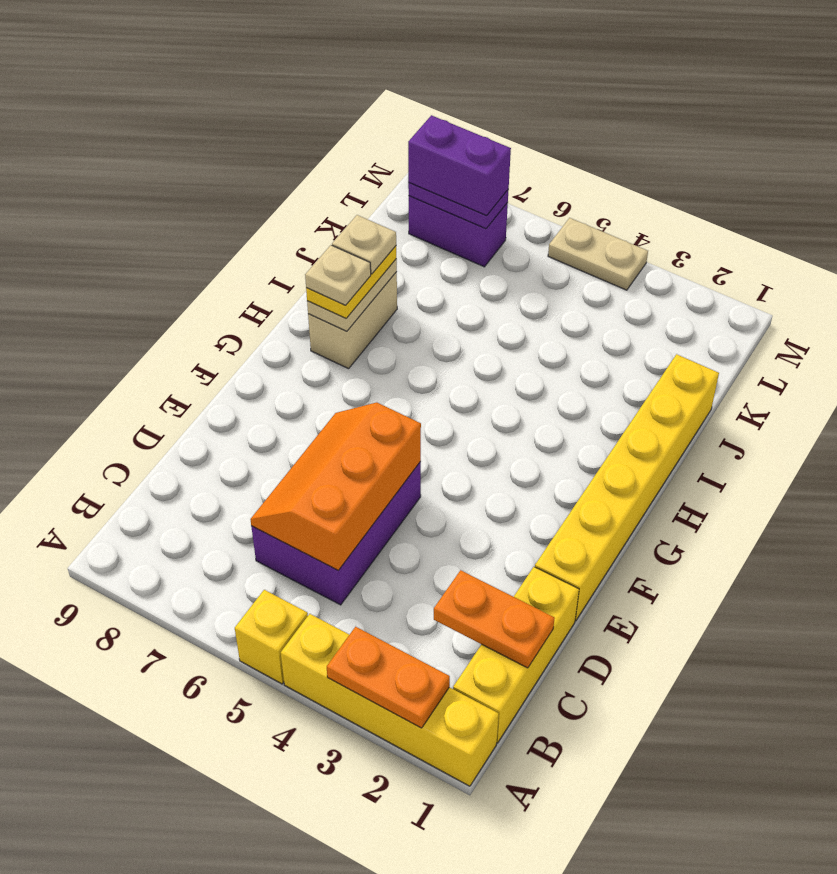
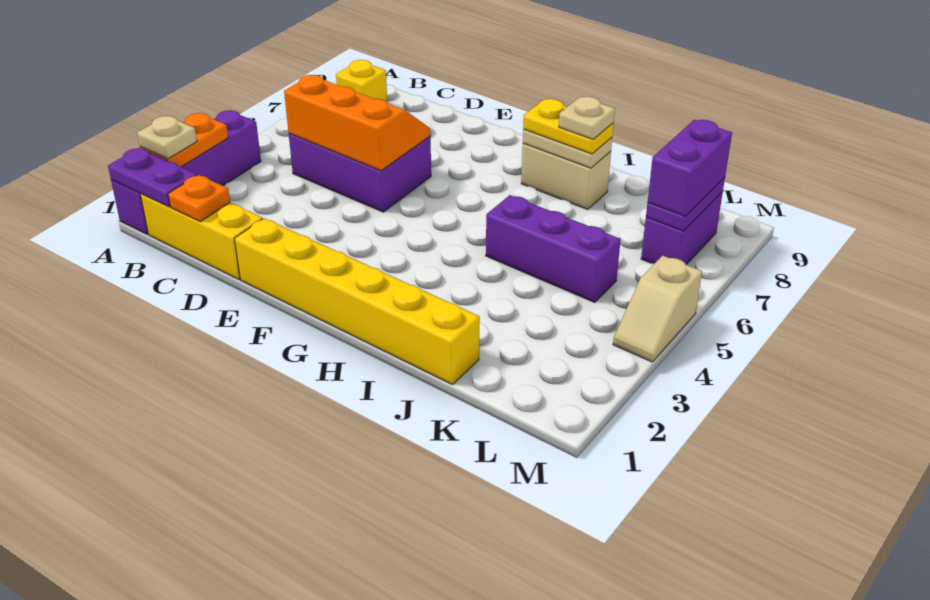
yellow brick A1:A4 level 1 -> purple brick A1:A4 level 1
none -> purple plate A1:B1 level 2
yellow brick A5 level 1 -> yellow brick B8 level 1
orange plate C1:C2 level 2 -> orange plate C1 level 2
tan plate H8 level 4 -> tan plate A2 level 3
none -> purple brick I5:K5 level 1
tan plate M4:M5 level 1 -> tan slope M4:M5 level 1 top 5

